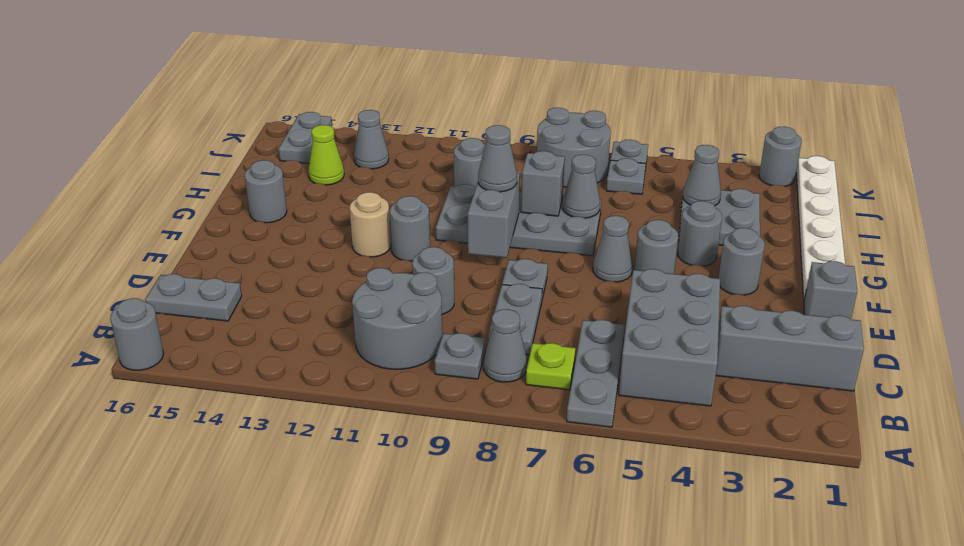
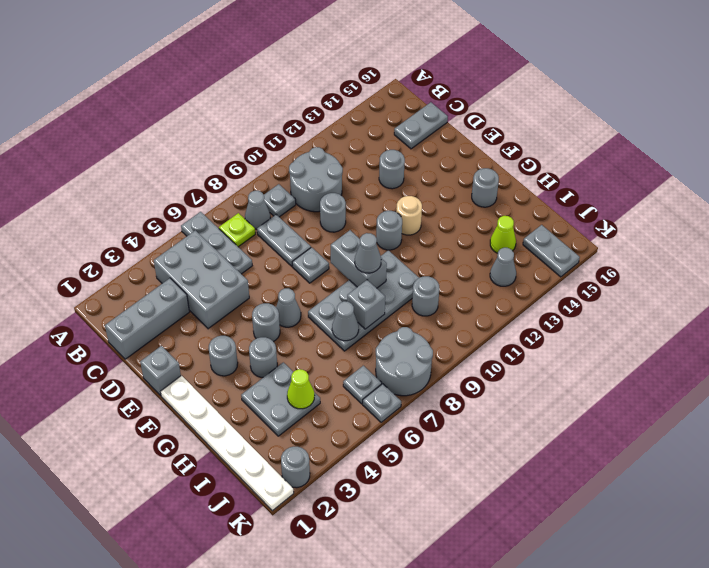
grey round brick A16 level 1 -> grey round brick D13 level 1
grey cone I4 level 2 -> lime cone I4 level 2

